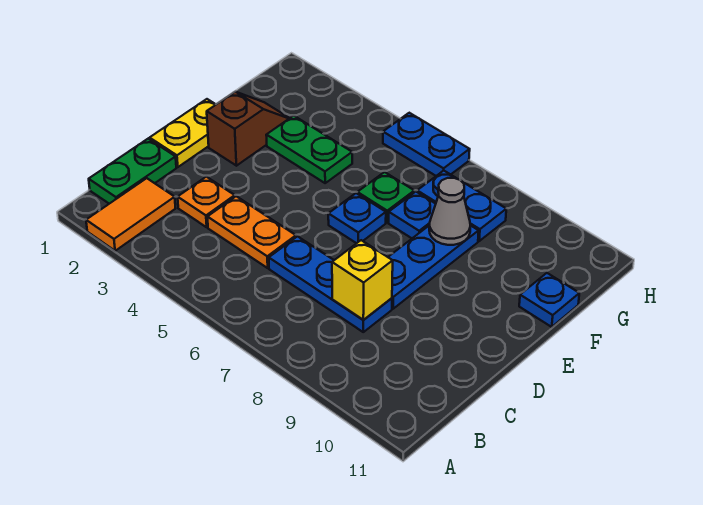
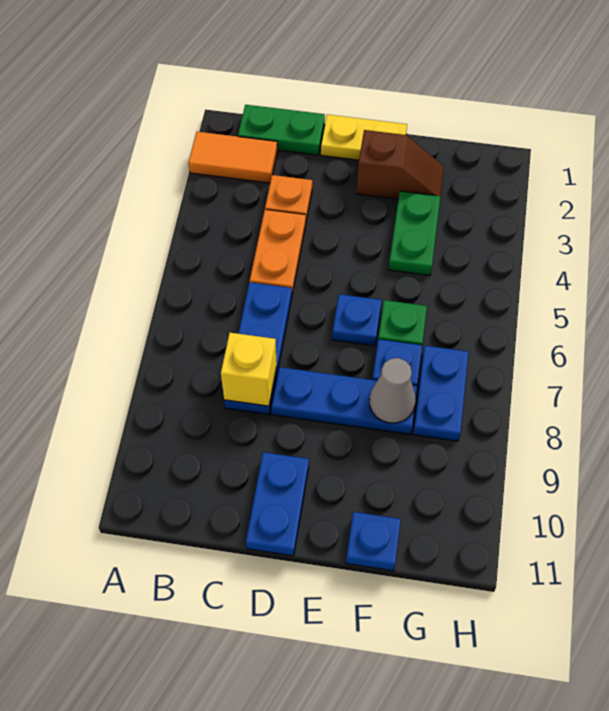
blue plate H5:H6 level 1 -> blue plate D10:D11 level 1

